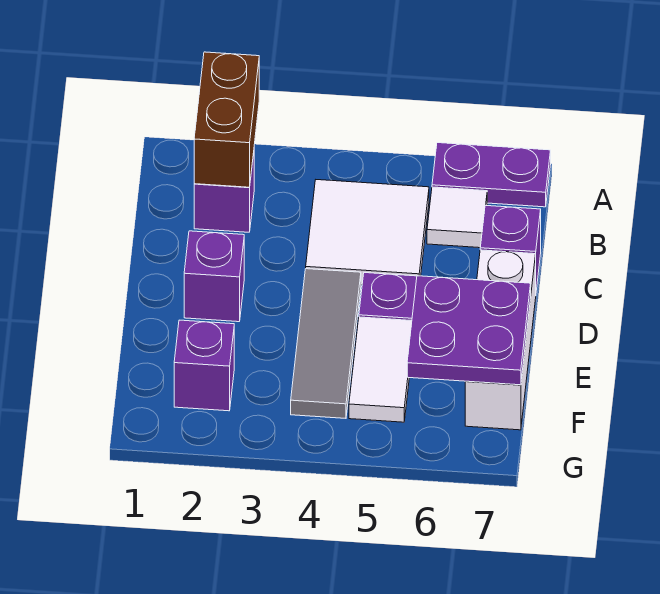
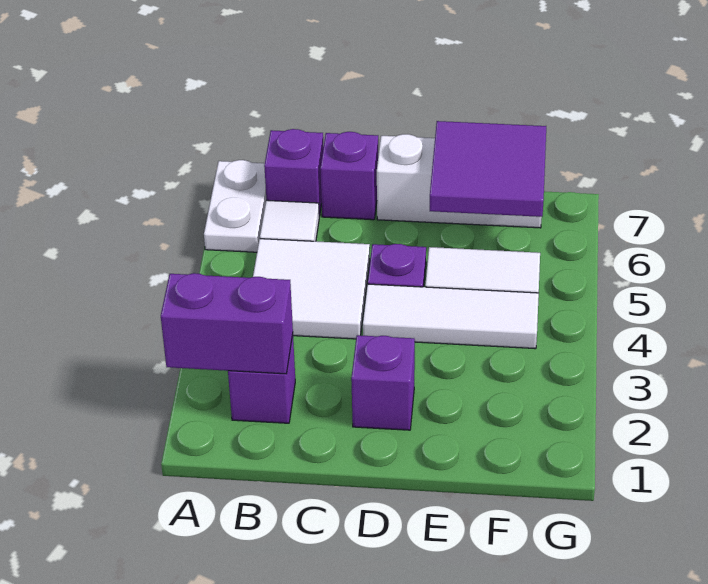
brown brick A2:B2 level 2 -> purple brick A2:B2 level 2
purple plate A6:A7 level 1 -> white plate A6:A7 level 1
grey tile D4:F4 level 1 -> white tile D4:F4 level 1
purple plate E6:F7 level 2 -> purple tile E6:F7 level 2
purple brick F2 level 1 -> purple brick B7 level 1

